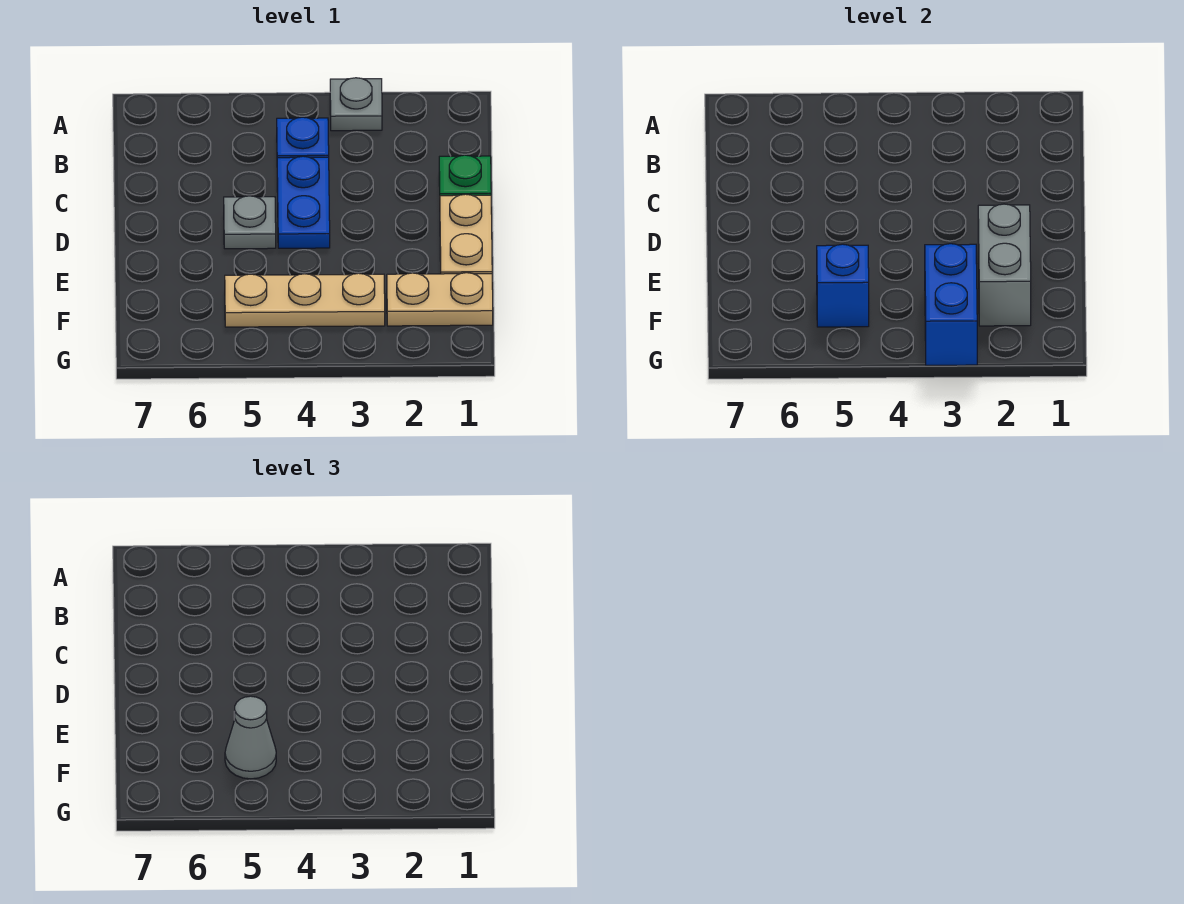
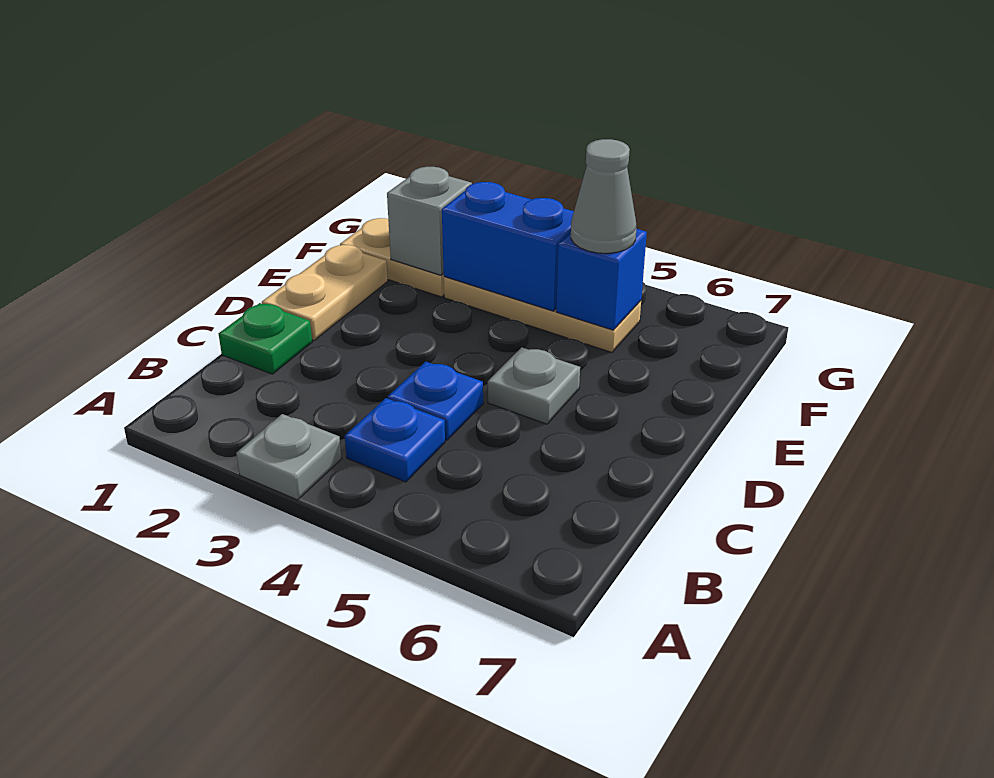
blue plate C4:D4 level 1 -> blue plate C4 level 1
grey brick E2:F2 level 2 -> grey brick F2 level 2
blue brick F3:G3 level 2 -> blue brick F3:F4 level 2

